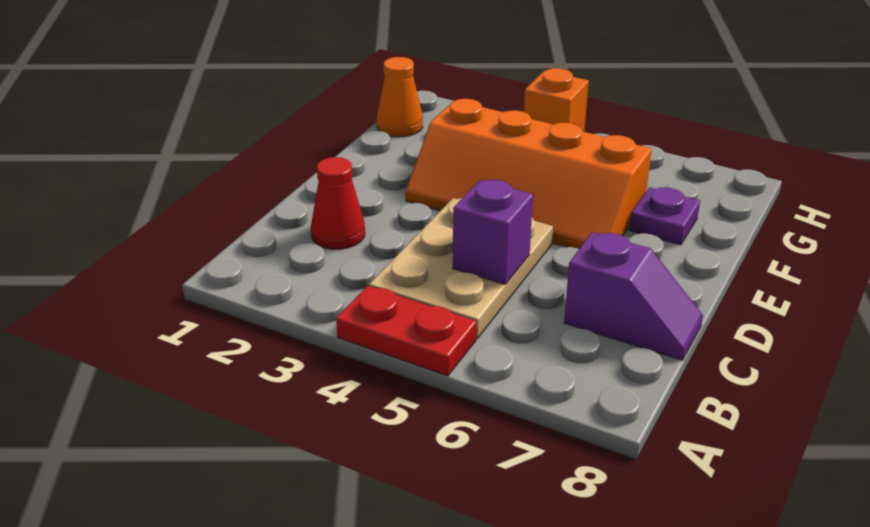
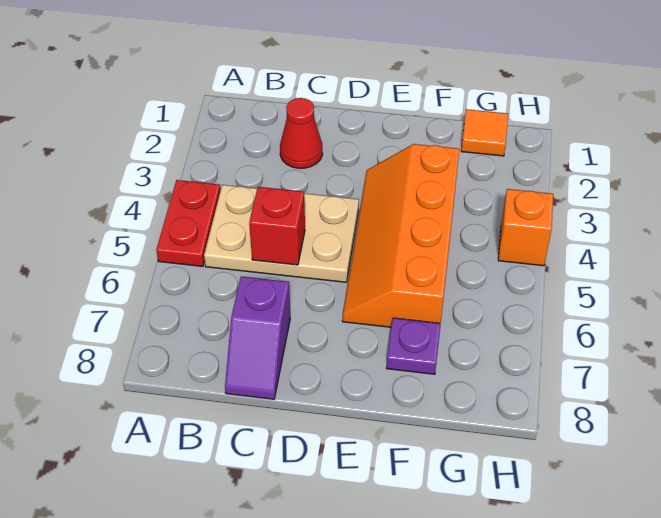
purple brick C5 level 2 -> red brick C5 level 2
orange cone G1 level 1 -> orange tile G1 level 1

